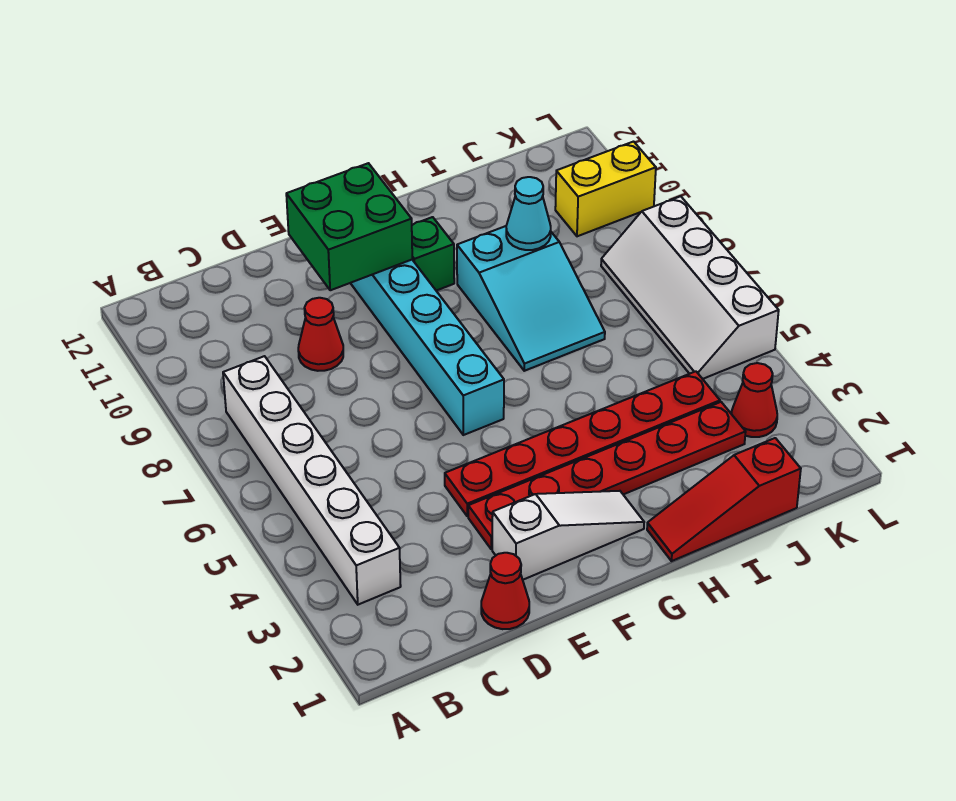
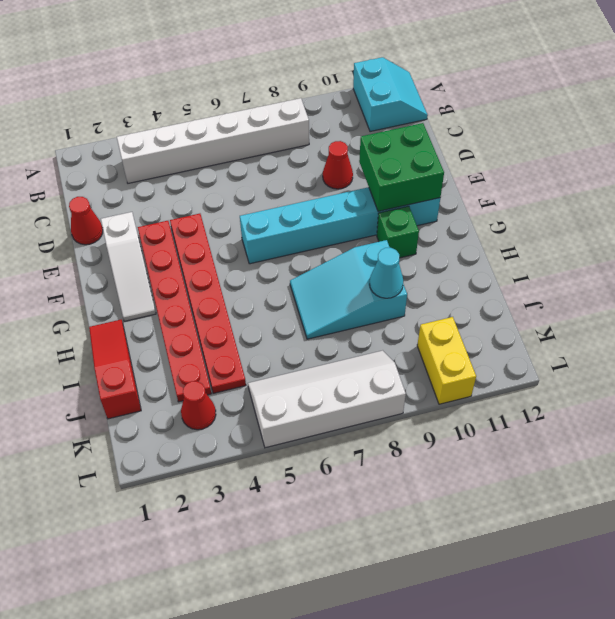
none -> cyan slope A11:B12 level 1 top 11

